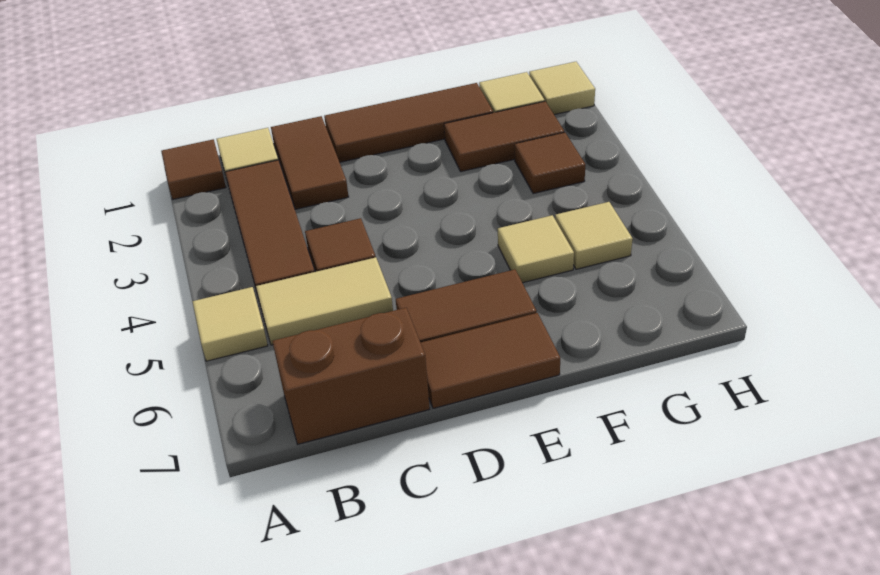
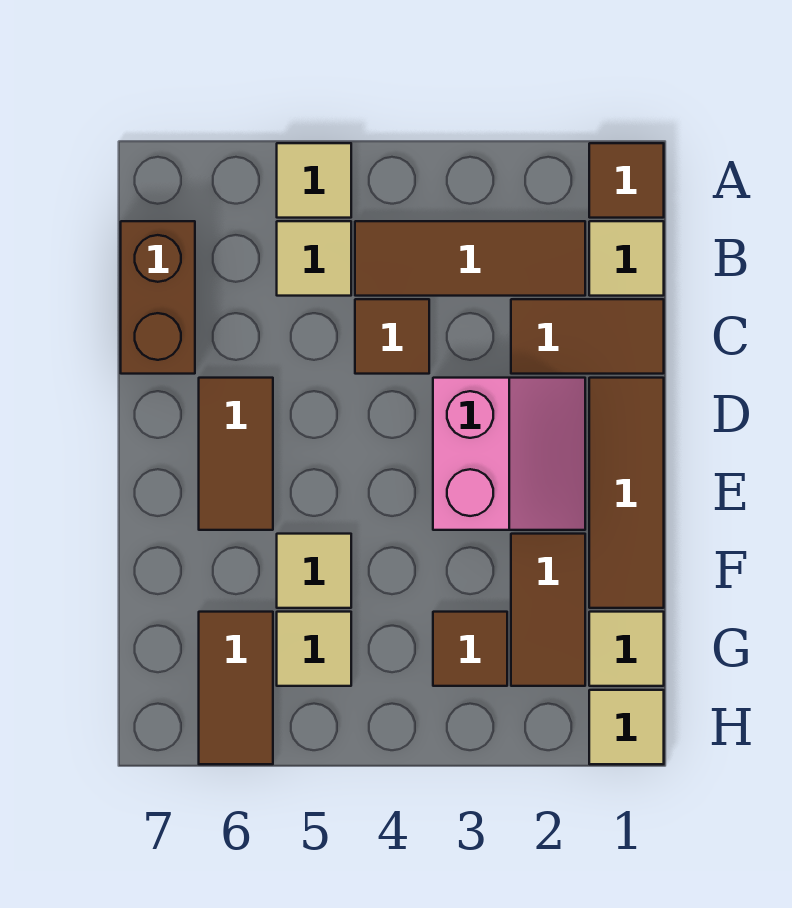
tan tile B5:C5 level 1 -> tan tile B5 level 1
none -> pink slope D2:E3 level 1 top 3
brown tile D7:E7 level 1 -> brown tile G6:H6 level 1

